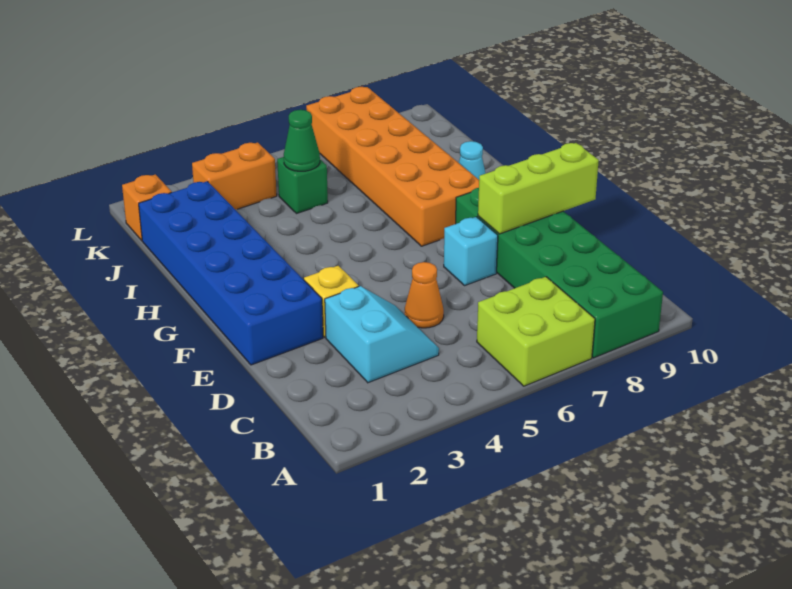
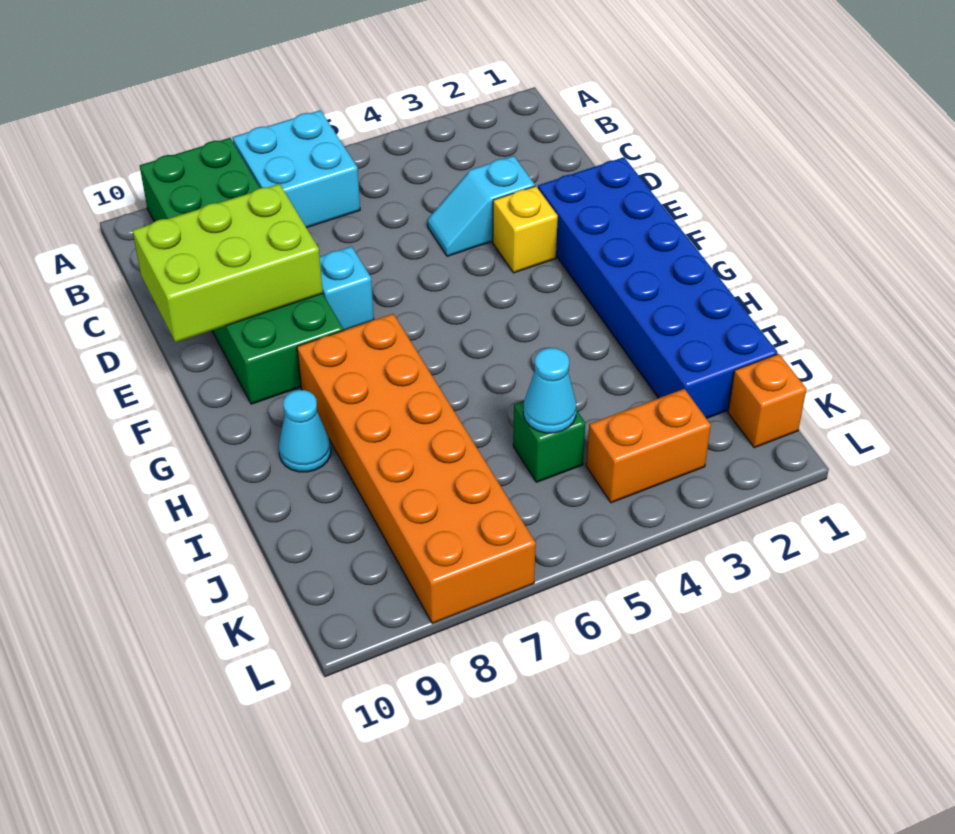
lime brick A6:B7 level 1 -> cyan brick A6:B7 level 1
cyan slope C3:D4 level 1 top 3 -> cyan slope D3:D4 level 1 top 3
orange cone D5 level 1 -> none
lime brick E8:E10 level 2 -> lime brick D8:E10 level 2
green cone J5 level 2 -> cyan cone J5 level 2

